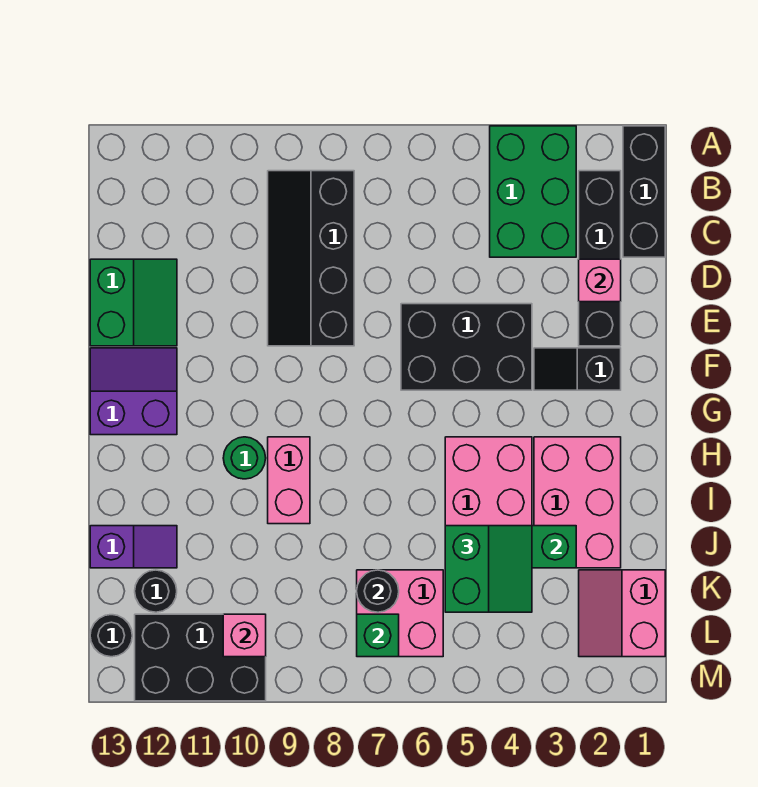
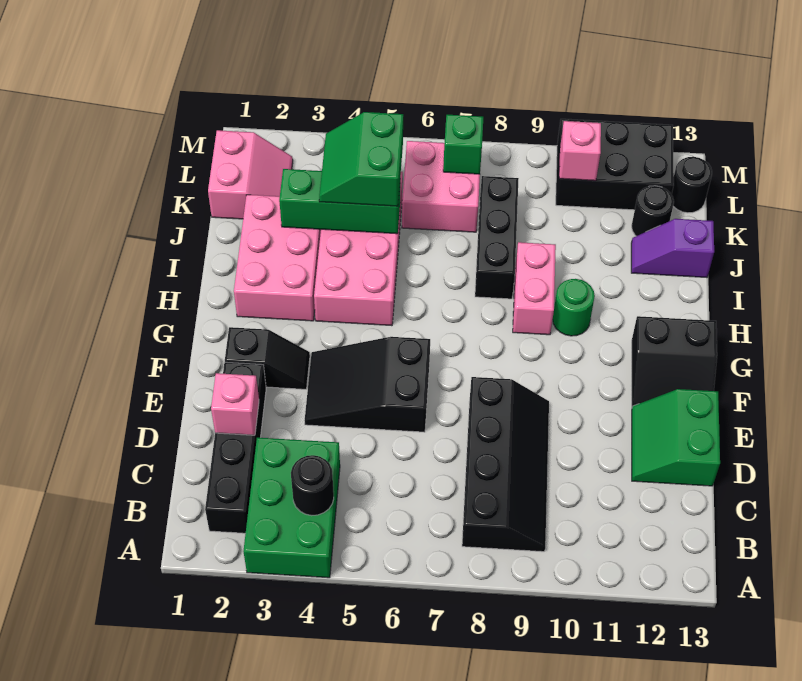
black brick A1:C1 level 1 -> black brick I8:K8 level 1
black brick E4:F6 level 1 -> black slope E4:F6 level 1 top 6
purple slope F12:G13 level 1 top G -> black slope F12:G13 level 1 top G
black round brick K7 level 2 -> black round brick B4 level 2

